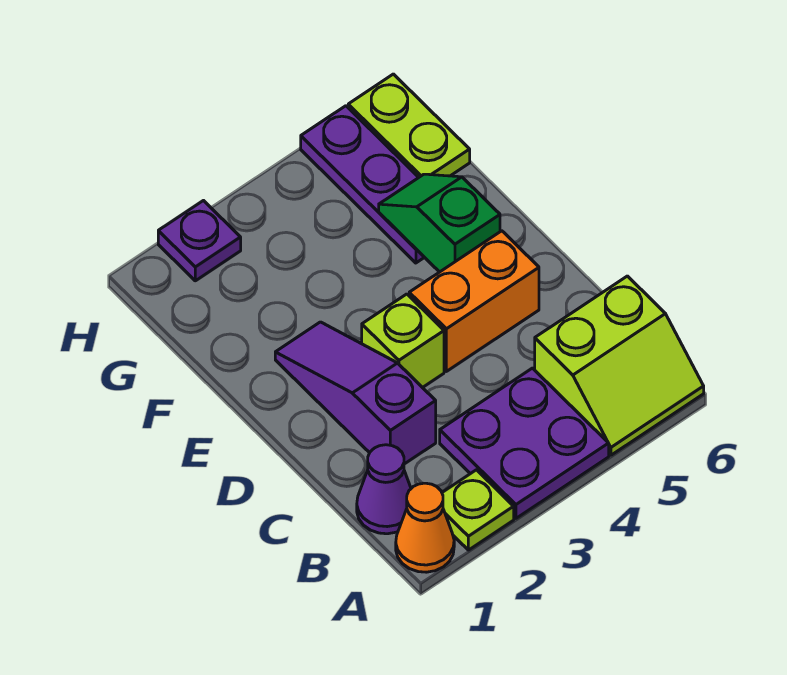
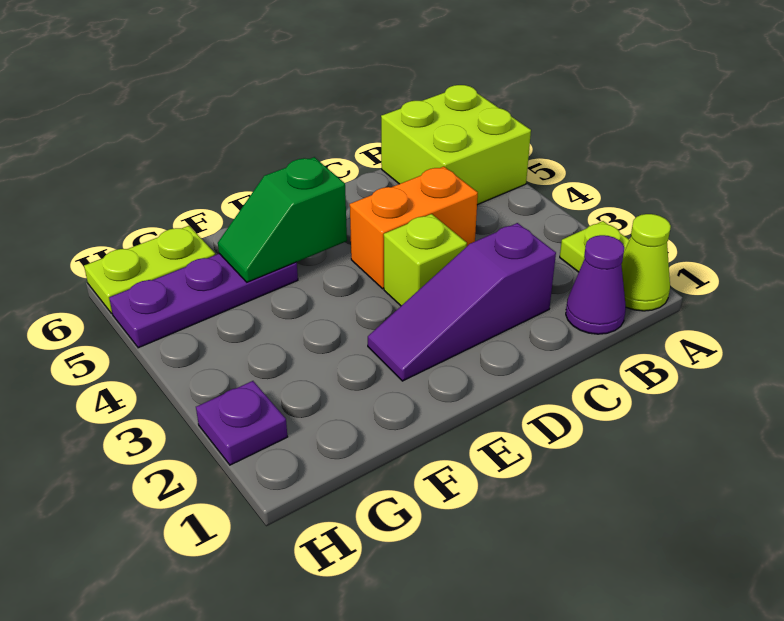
orange cone A1 level 1 -> lime cone A1 level 1
purple plate A3:B4 level 1 -> none
lime slope A5:B6 level 1 top B -> lime brick A5:B6 level 1
orange brick D4:D5 level 1 -> orange brick C4:D4 level 1

